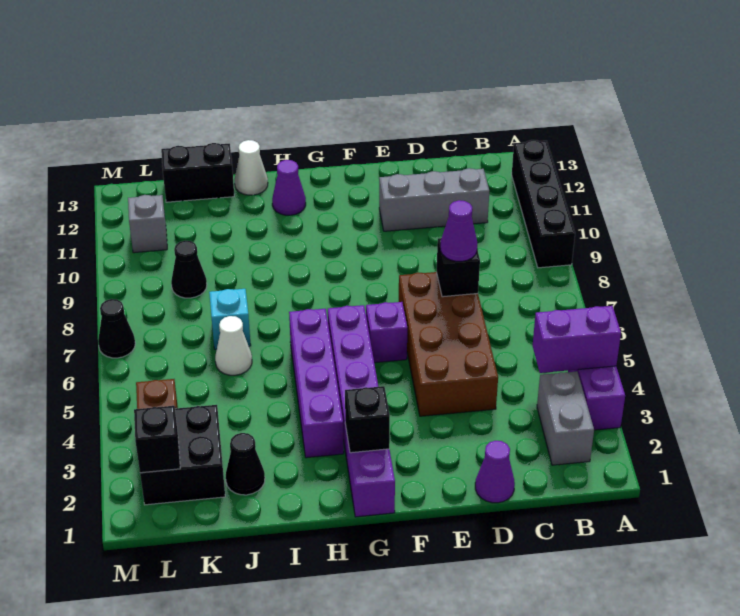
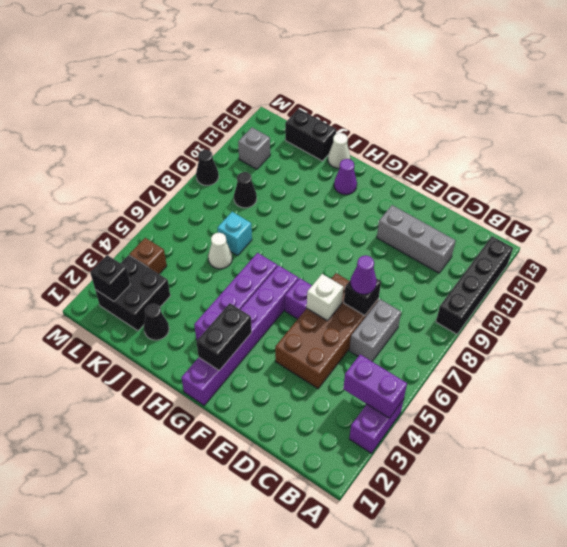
grey brick B2:B3 level 1 -> grey brick C6:C7 level 1
purple cone D1 level 1 -> none
none -> white brick E6 level 2
black brick G2 level 2 -> black brick G2:G3 level 2
black cone M7 level 1 -> black cone M9 level 1

